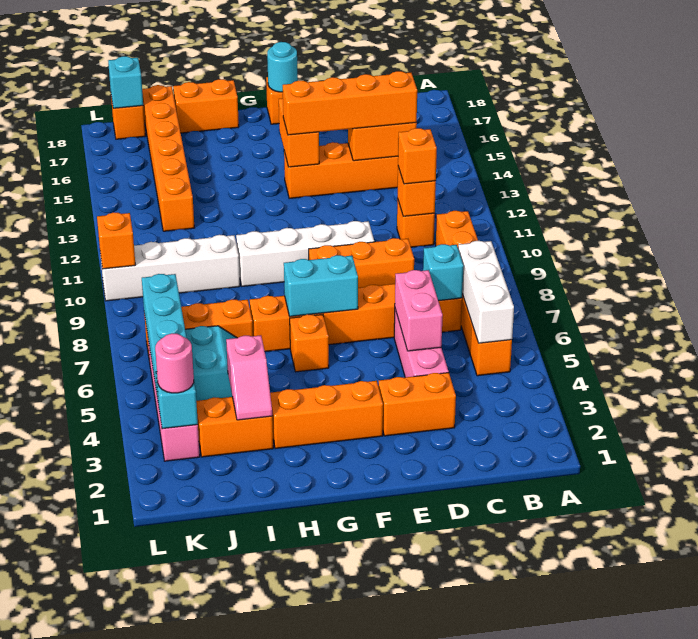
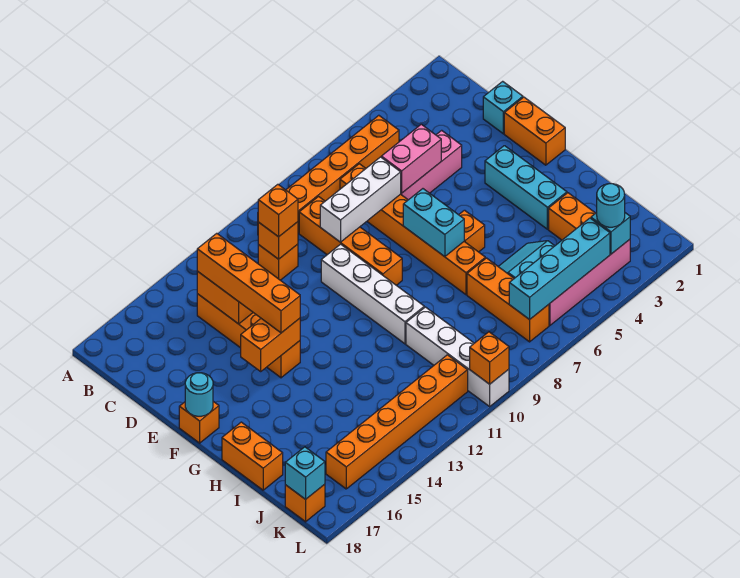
white brick B5:B7 level 2 -> white brick D7:D9 level 2
cyan brick C7 level 2 -> cyan brick D1 level 1
orange brick D3:E3 level 1 -> orange brick E1:F1 level 1
orange brick D9:F9 level 1 -> orange brick C9:F9 level 1
orange brick F3:H3 level 1 -> cyan brick F3:H3 level 1
pink slope I3:I4 level 2 top 4 -> none
orange brick J13:J18 level 1 -> orange brick K11:K16 level 1
pink round brick K3 level 3 -> cyan round brick K3 level 3

